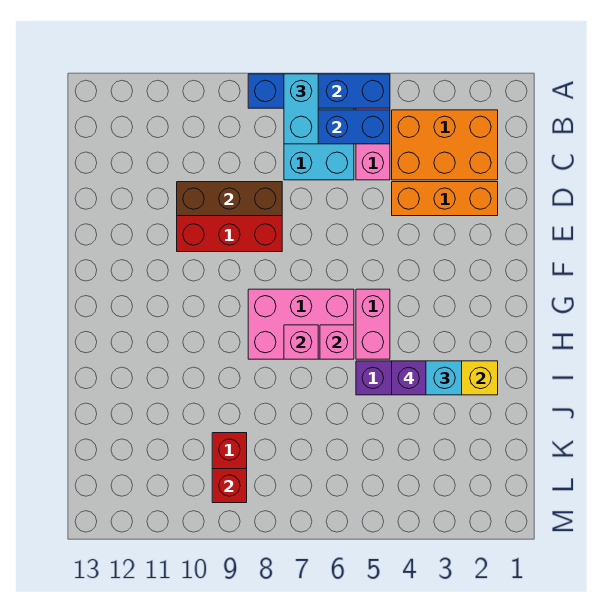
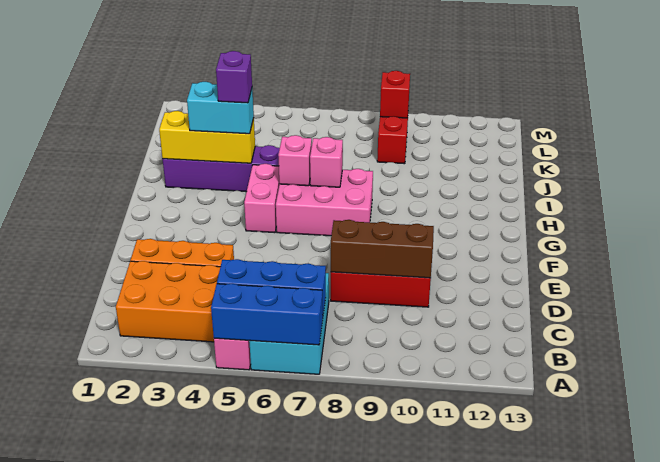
blue brick A5:A8 level 2 -> blue brick A5:A7 level 2
cyan brick A7:B7 level 3 -> none

